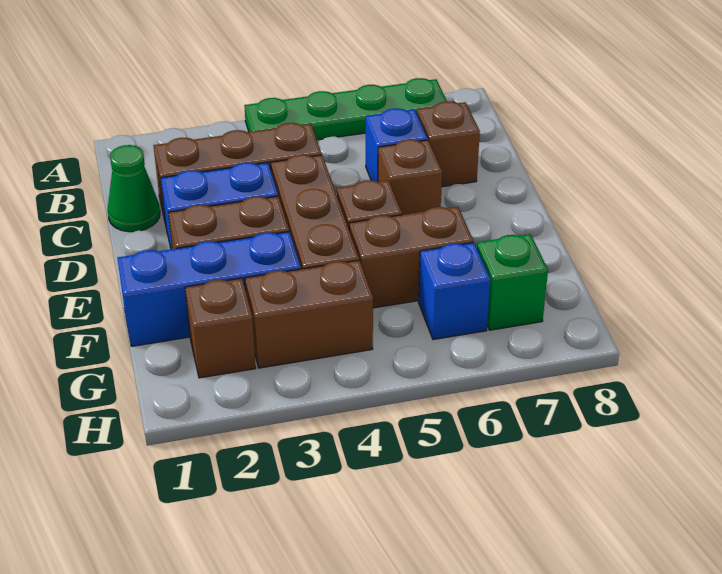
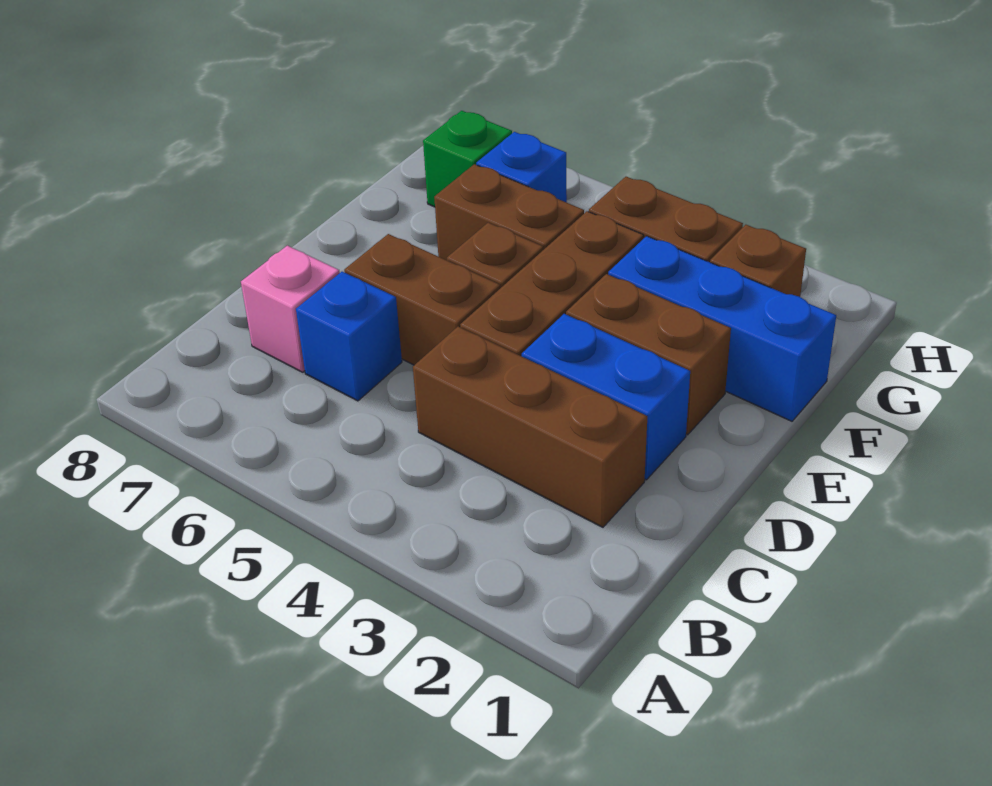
green plate A4:A7 level 1 -> none
green cone C1 level 1 -> none
brown brick C7 level 1 -> pink brick C7 level 1
brown brick D6 level 1 -> brown brick D5:D6 level 1

